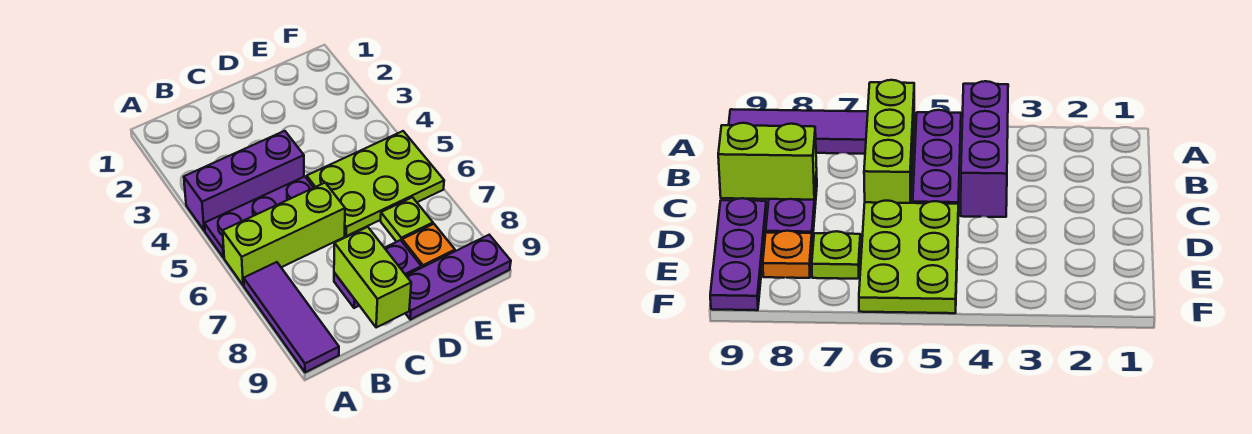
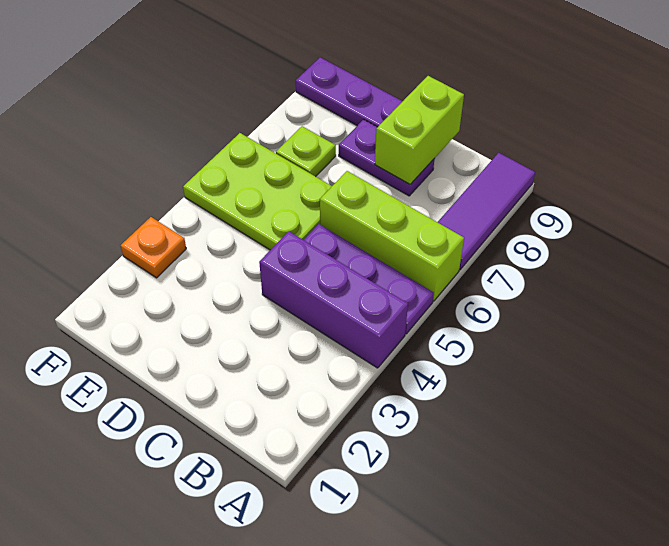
orange plate E8 level 1 -> orange plate F3 level 1

